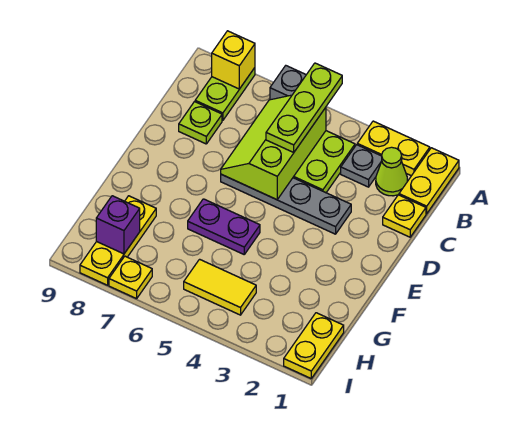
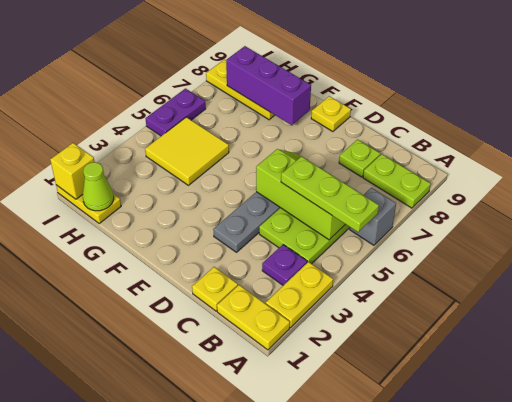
yellow brick A8 level 2 -> yellow brick I1 level 2
lime cone B2 level 1 -> lime cone H1 level 2
grey plate B3 level 1 -> purple plate B3 level 1
purple plate F5:F6 level 1 -> purple plate I5:I6 level 1
yellow tile H4:H5 level 1 -> yellow tile G4:H5 level 1
purple brick H8 level 2 -> purple brick F8:H8 level 2
yellow plate I7 level 1 -> yellow plate E9 level 1

